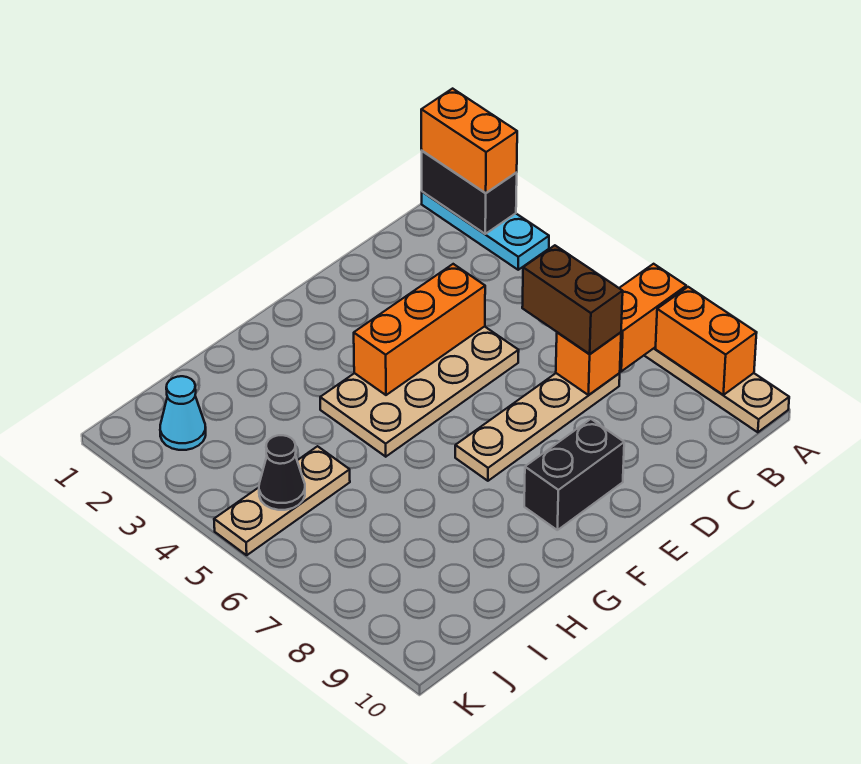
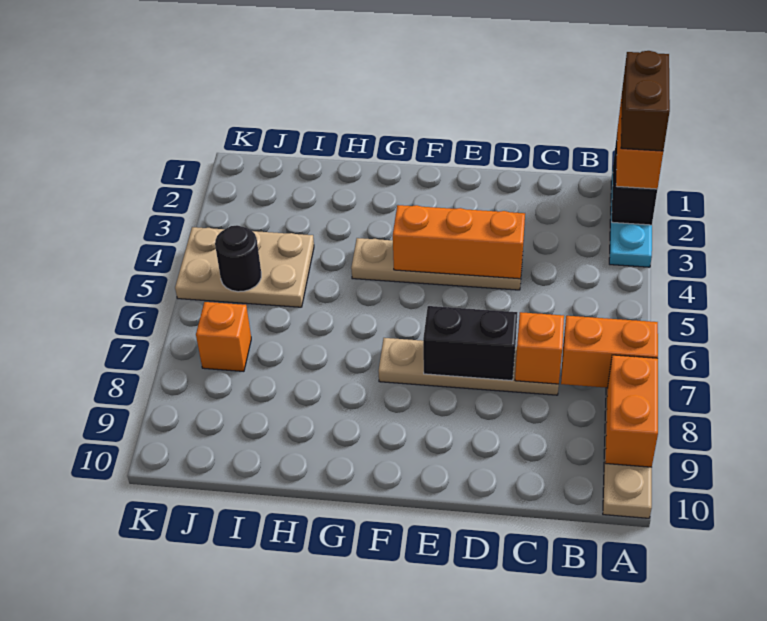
brown brick C6:C7 level 3 -> brown brick A1:A2 level 4
tan plate D4:G5 level 1 -> tan plate D4:G4 level 1
black brick E9:F9 level 1 -> black brick D7:E7 level 2
tan plate I5:K5 level 1 -> tan plate I4:K5 level 1
cyan cone J2 level 1 -> none
black cone J5 level 2 -> black round brick J5 level 2
none -> orange brick J7 level 1

